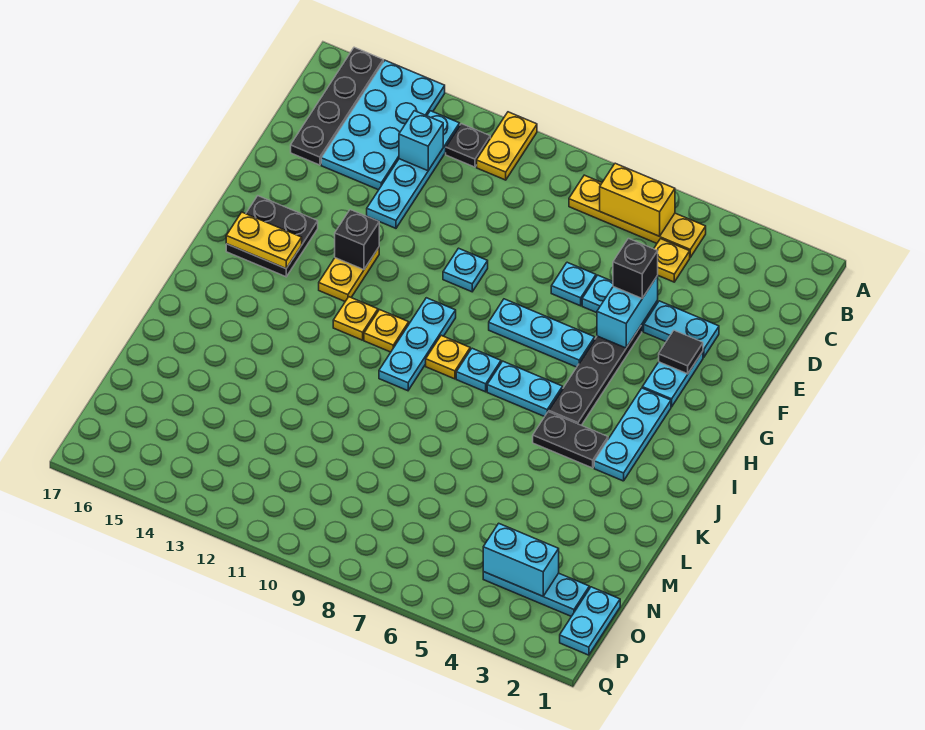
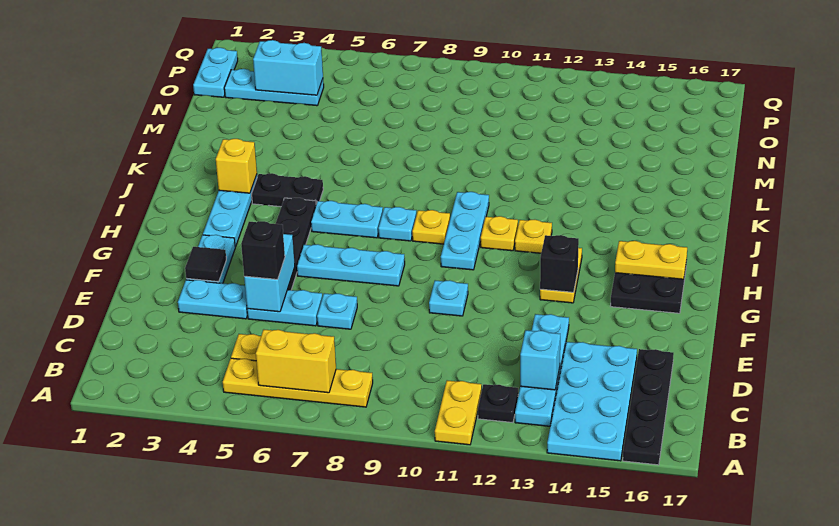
none -> yellow brick J3 level 2

